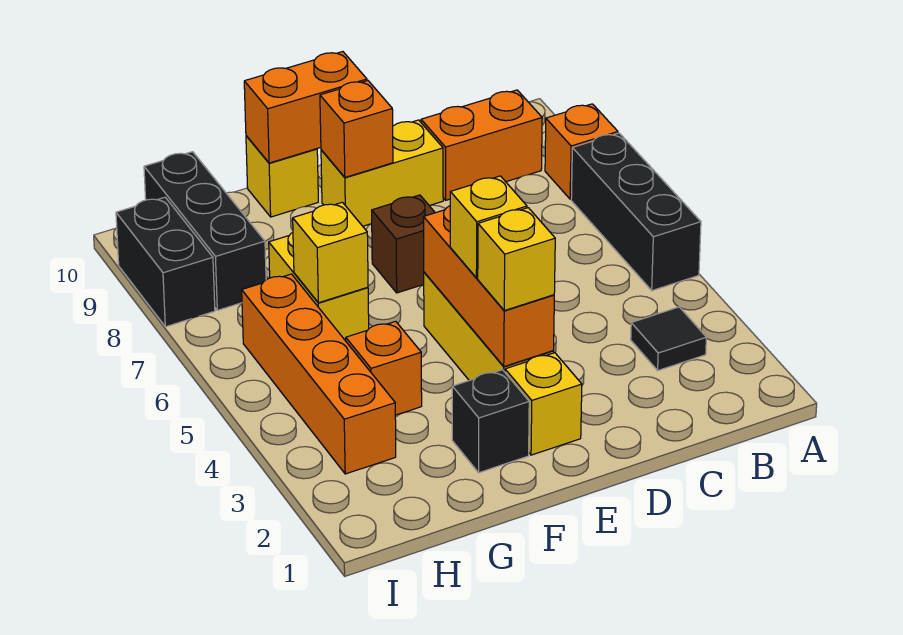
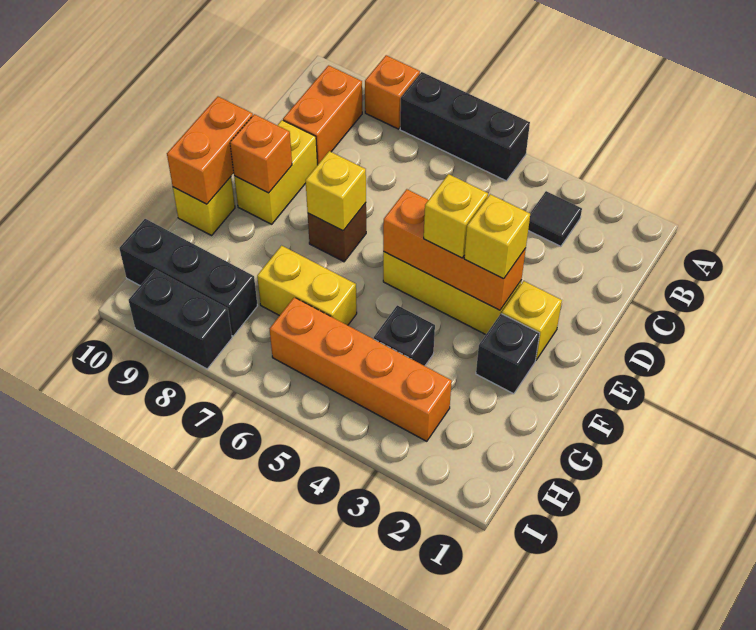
orange brick G4 level 1 -> black brick G4 level 1
yellow brick G6 level 2 -> yellow brick E7 level 2

